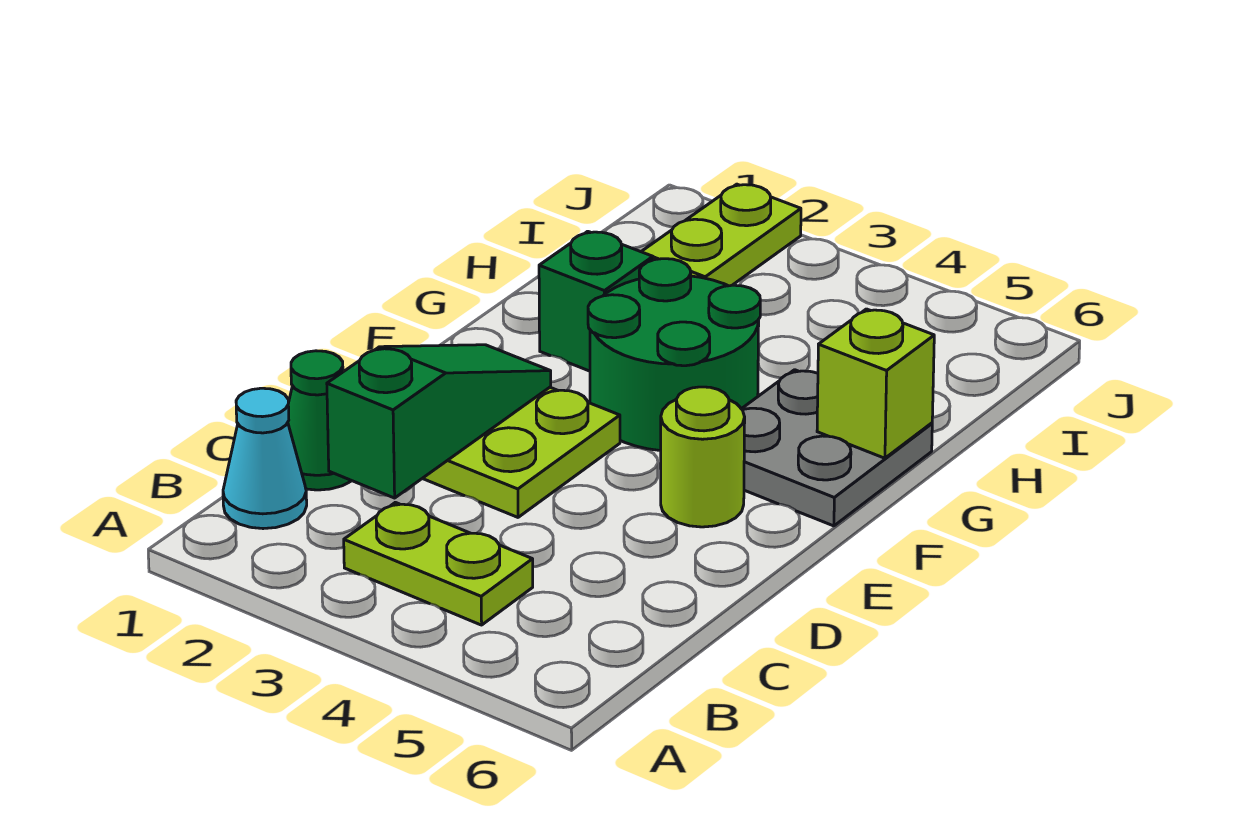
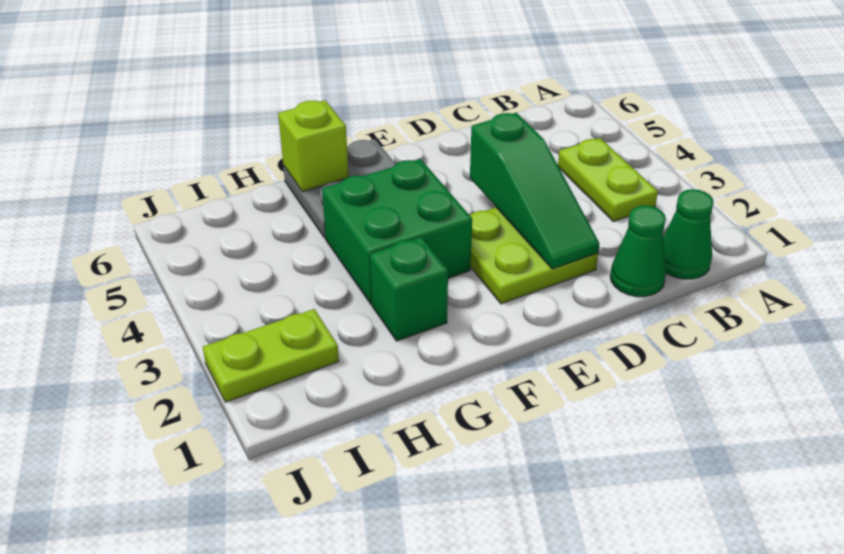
cyan cone B1 level 1 -> green cone B1 level 1
green slope C2:E2 level 2 top C -> green slope D2:D4 level 2 top 4
lime round brick E5 level 1 -> none
green round brick F3:G4 level 1 -> green brick F3:G4 level 1

